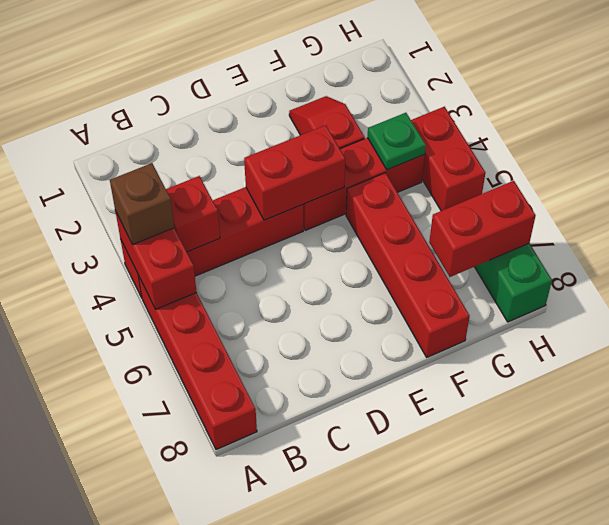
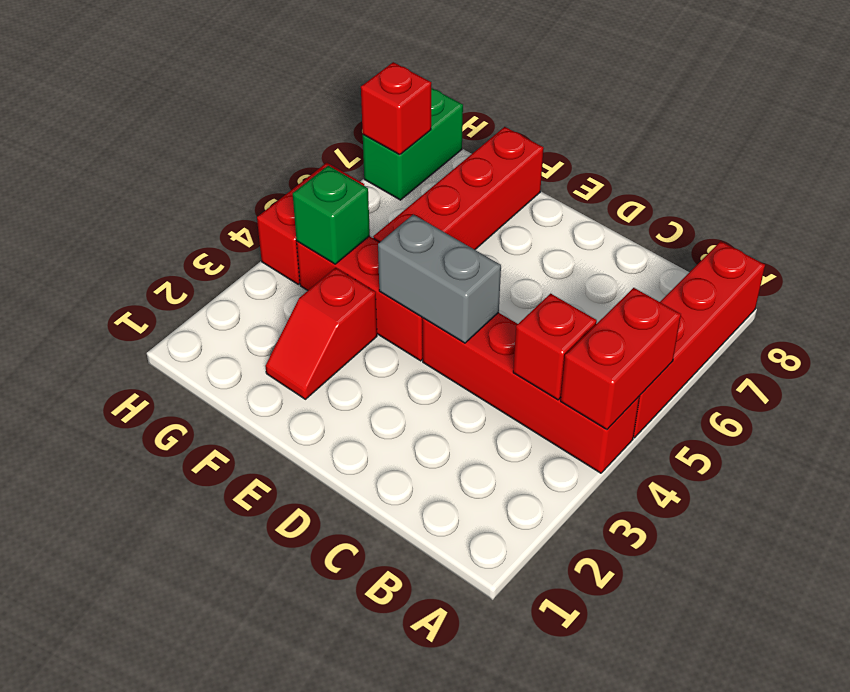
brown brick A4 level 3 -> none
red brick D4:E4 level 2 -> grey brick D4:E4 level 2
green plate G4 level 2 -> green brick G4 level 2
red brick G7:H7 level 2 -> red brick H7 level 2

